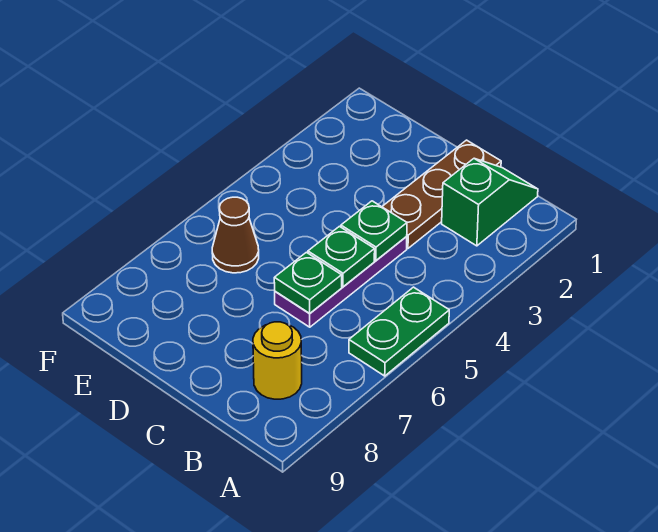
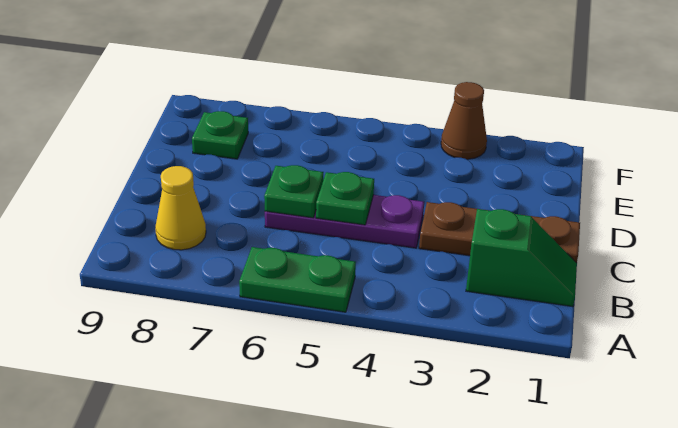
yellow round brick B8 level 1 -> yellow cone B8 level 1
green plate C4 level 2 -> green plate E8 level 1
brown cone E6 level 1 -> brown cone F3 level 1

